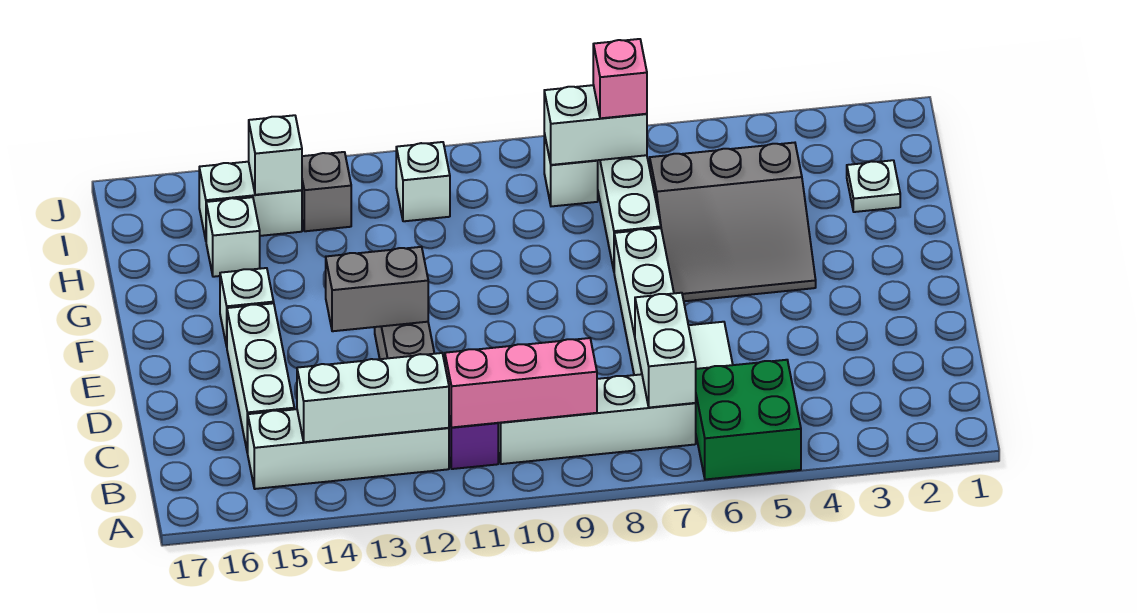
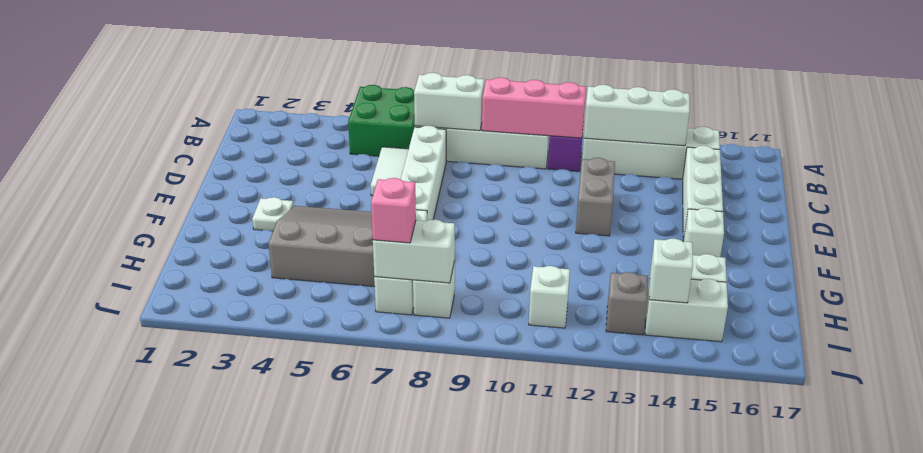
white brick B7:C7 level 2 -> white brick B7:B8 level 2
grey brick E12:E13 level 2 -> none
white plate H2 level 1 -> white plate F3 level 1

